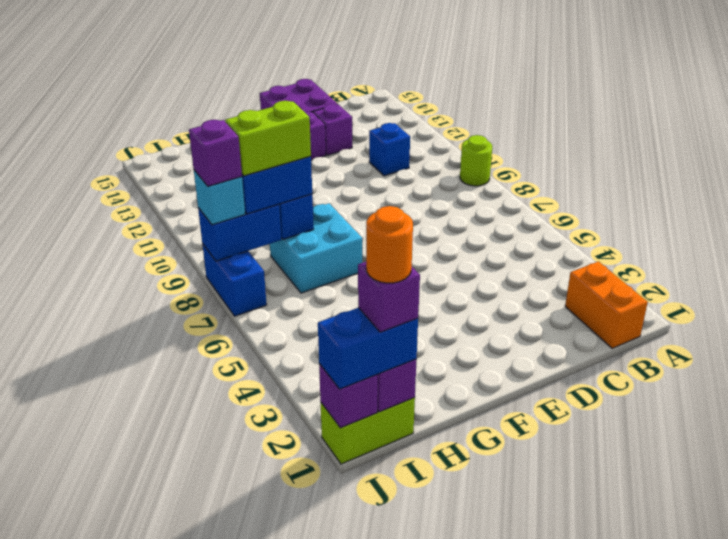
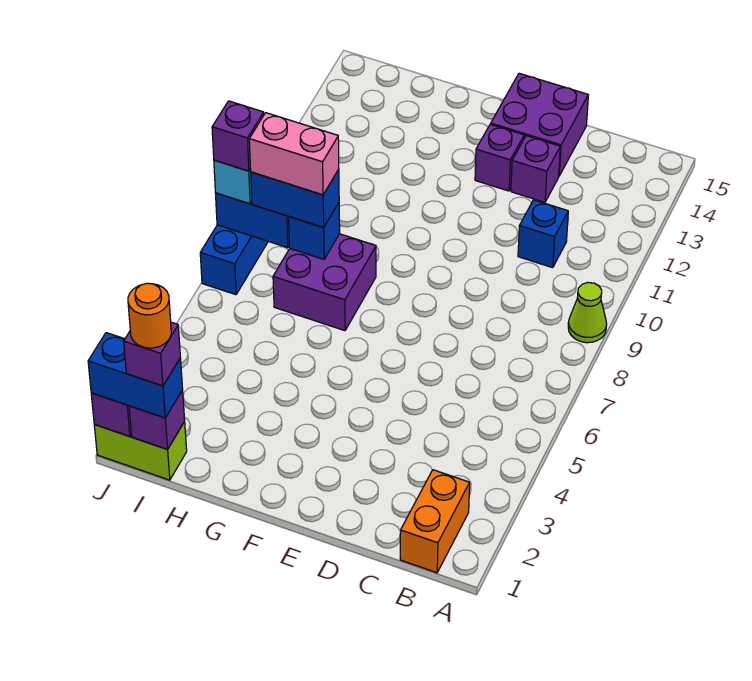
lime round brick A9 level 1 -> lime cone A9 level 1
cyan brick G7:H8 level 1 -> purple brick G7:H8 level 1
lime brick H8:I8 level 4 -> pink brick H8:I8 level 4

